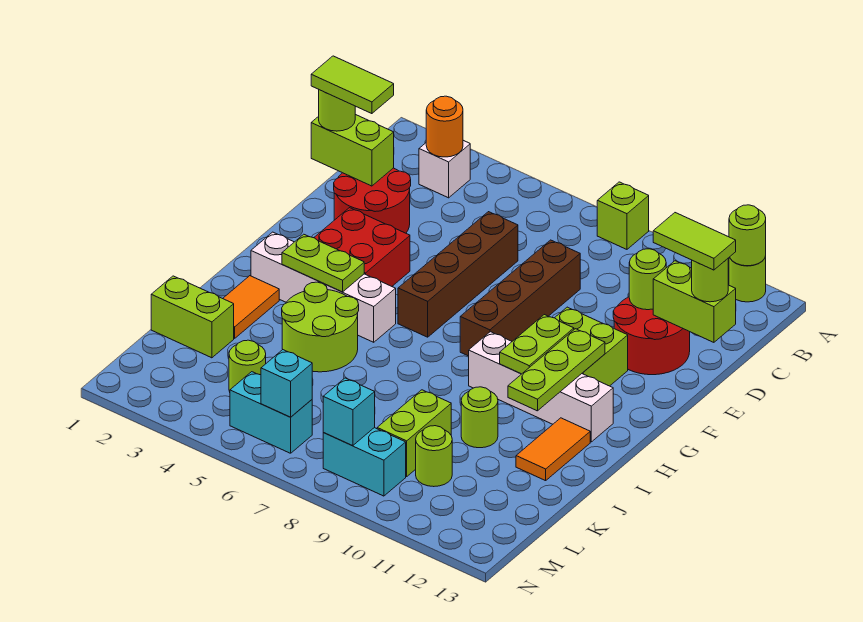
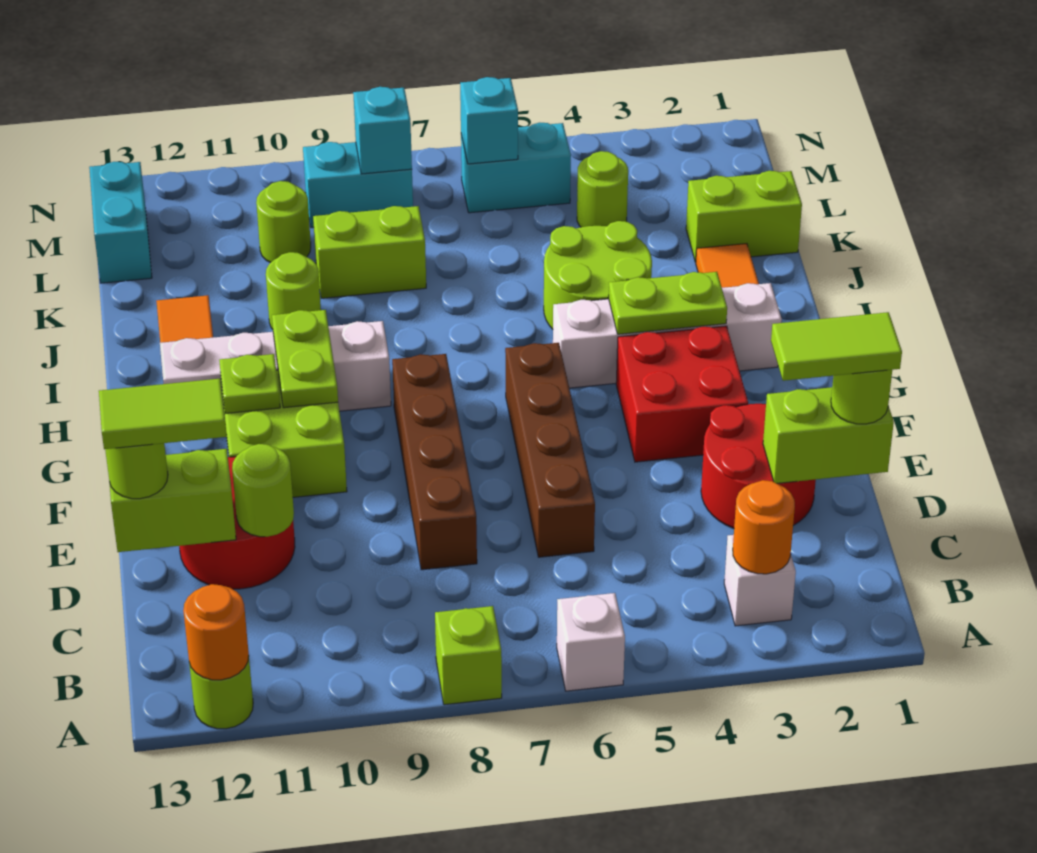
none -> white brick A6 level 1
lime round brick A12 level 2 -> orange round brick A12 level 2
lime plate G11:I11 level 2 -> lime plate G11 level 2
lime brick K9:L9 level 1 -> lime brick K8:K9 level 1
none -> cyan brick L13:M13 level 1

